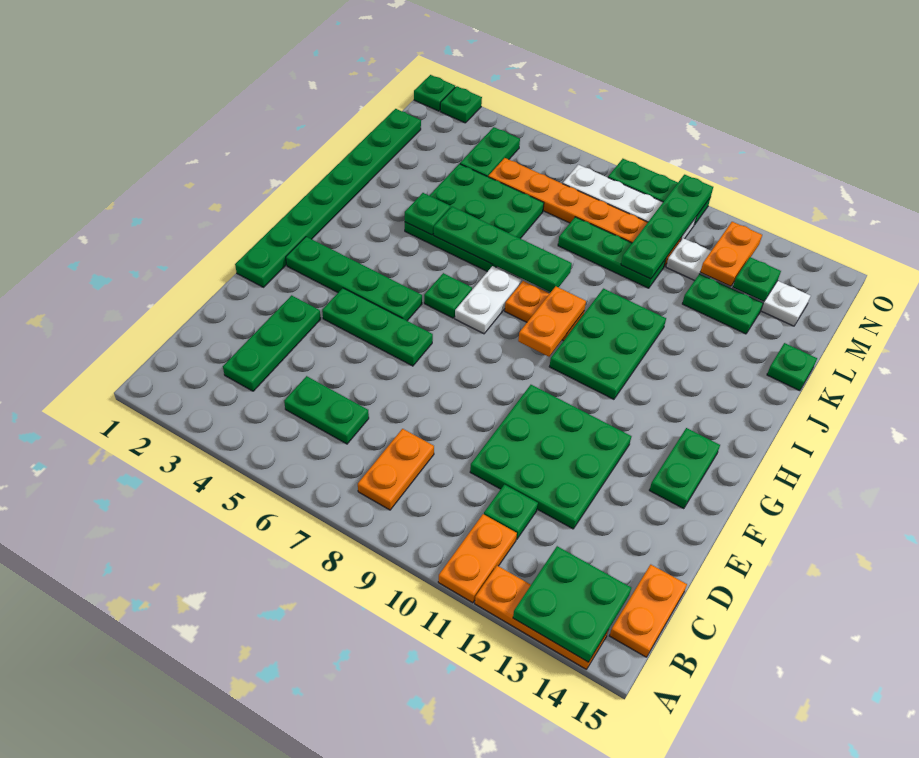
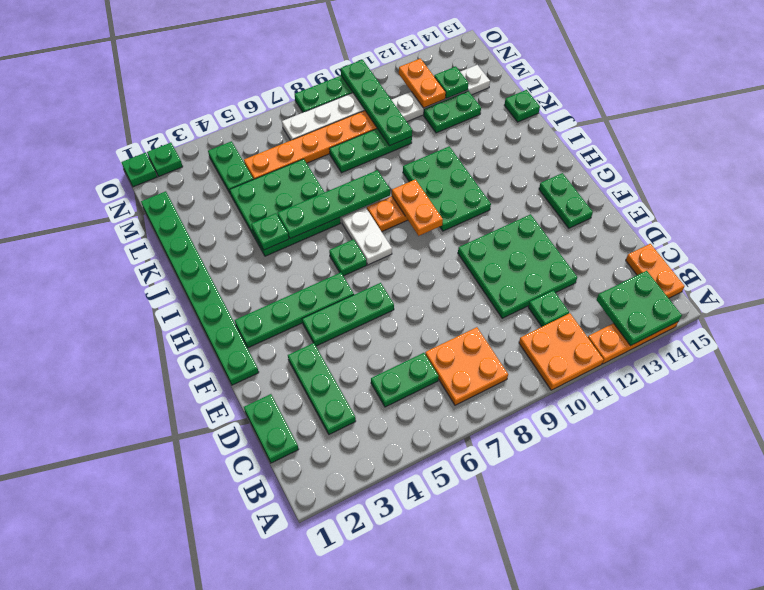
orange plate A11:B11 level 1 -> orange plate A10:B11 level 1
orange plate B8:C8 level 1 -> orange plate B7:C8 level 1
none -> green plate C1:D1 level 1

